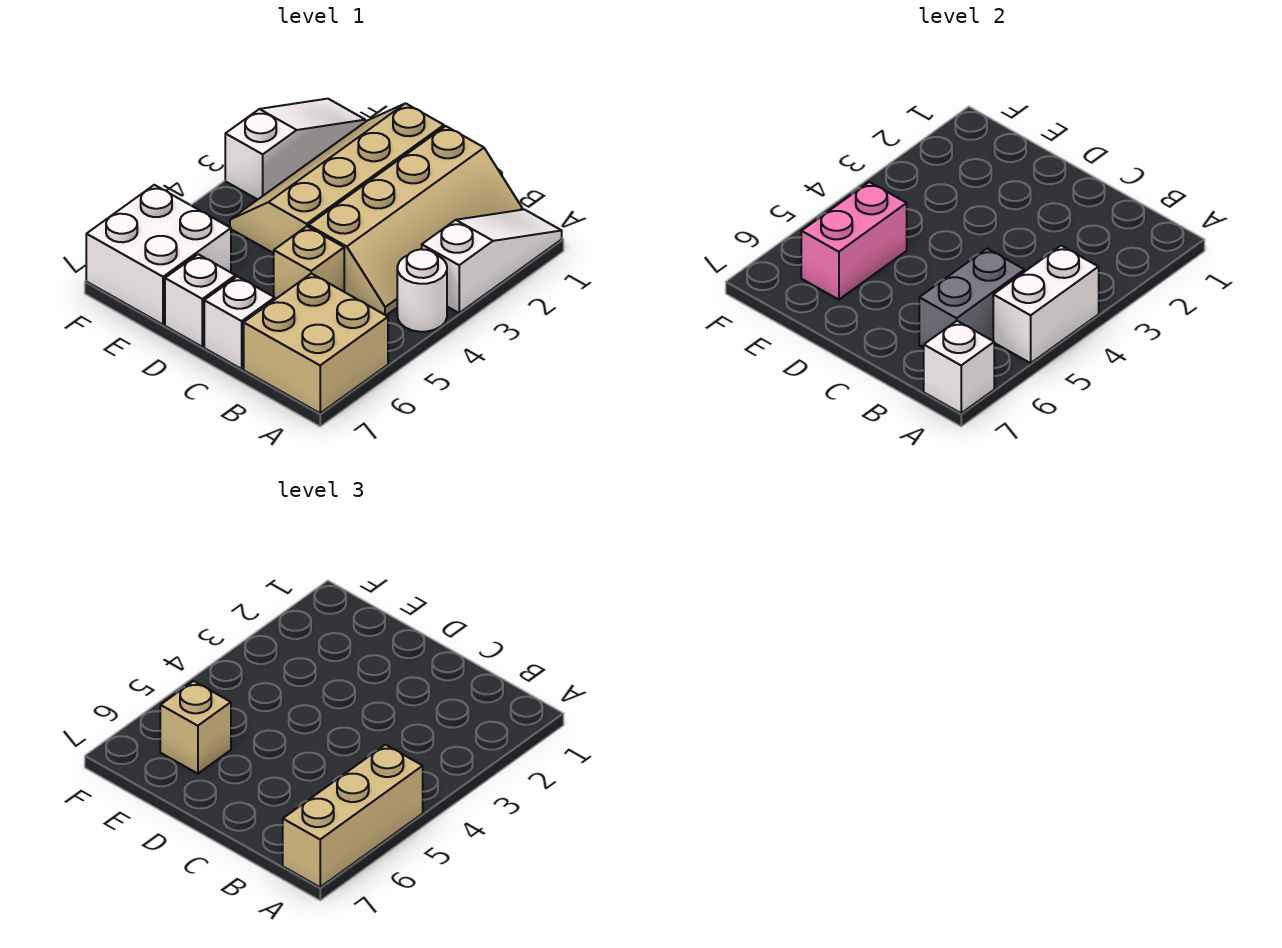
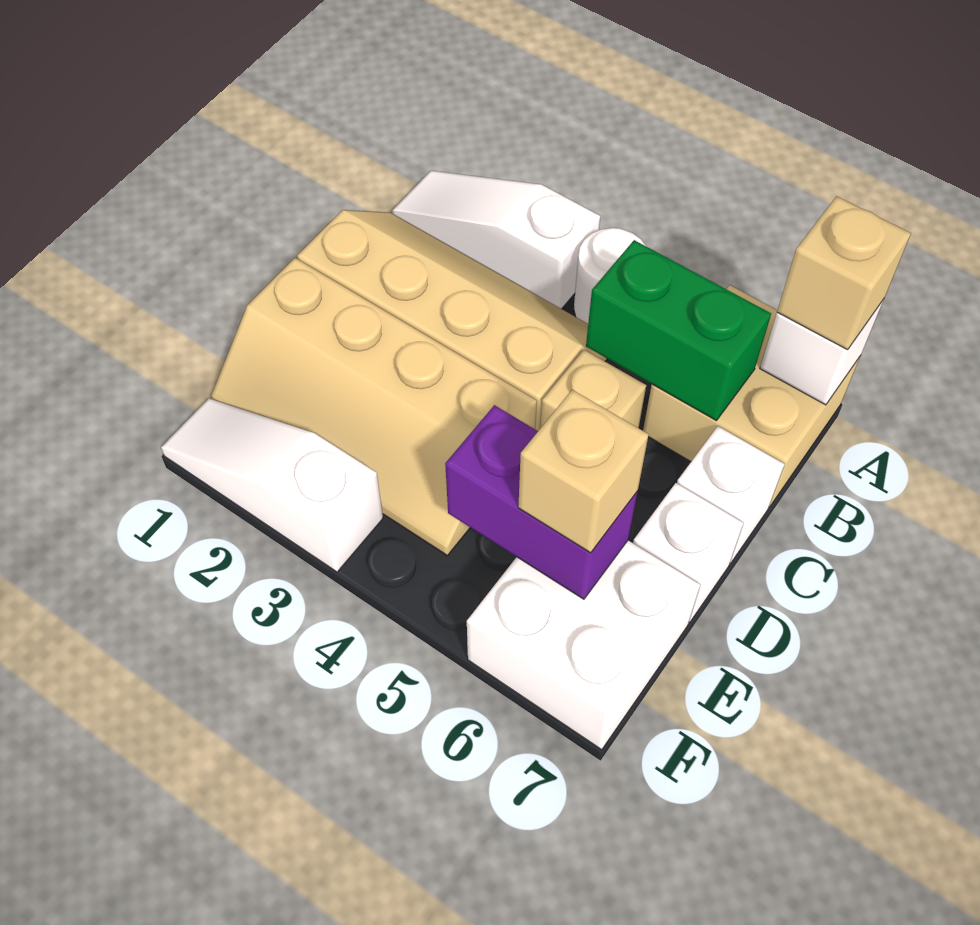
white brick A4:A5 level 2 -> none
tan brick A5:A7 level 3 -> tan brick A7 level 3
grey brick B5:B6 level 2 -> green brick B5:B6 level 2
pink brick E5:E6 level 2 -> purple brick E5:E6 level 2

